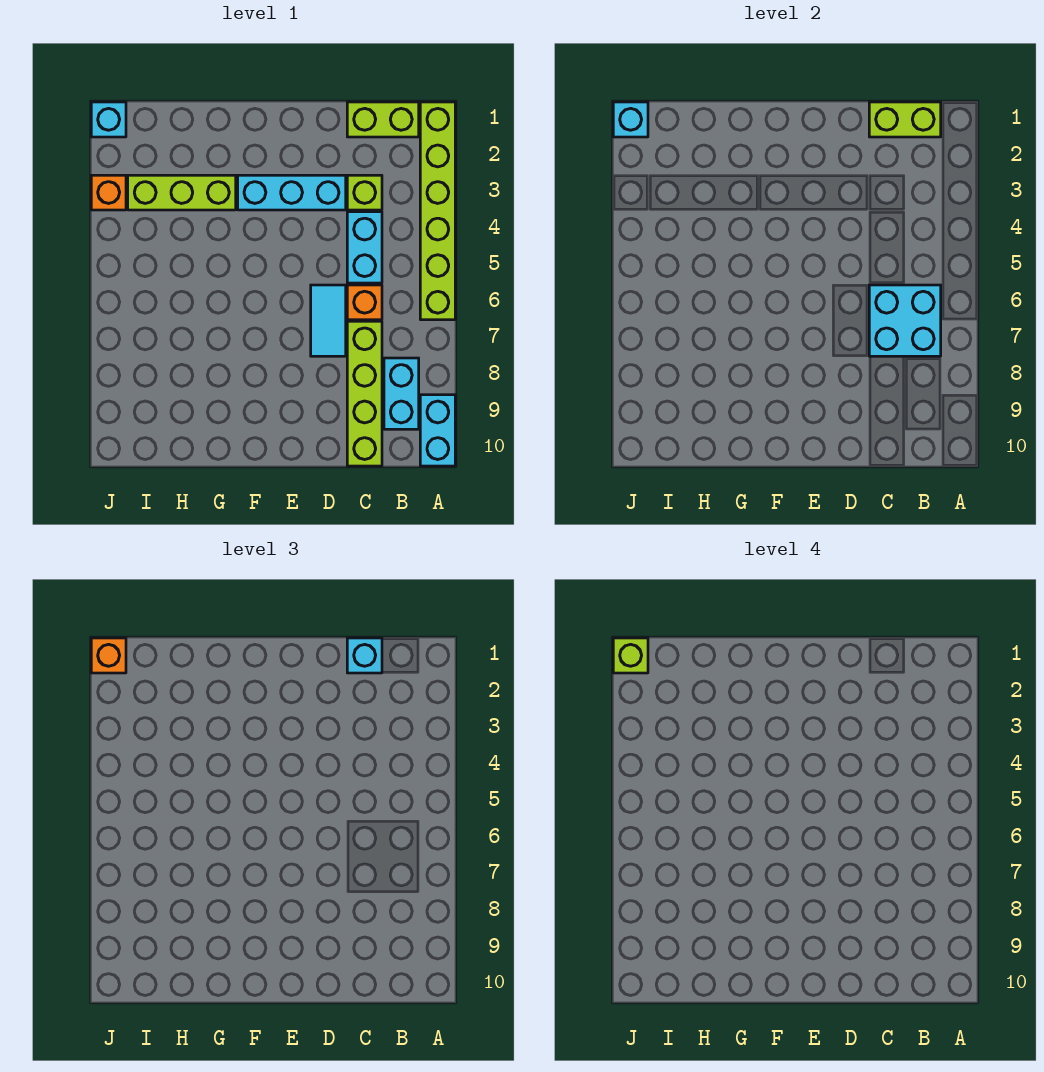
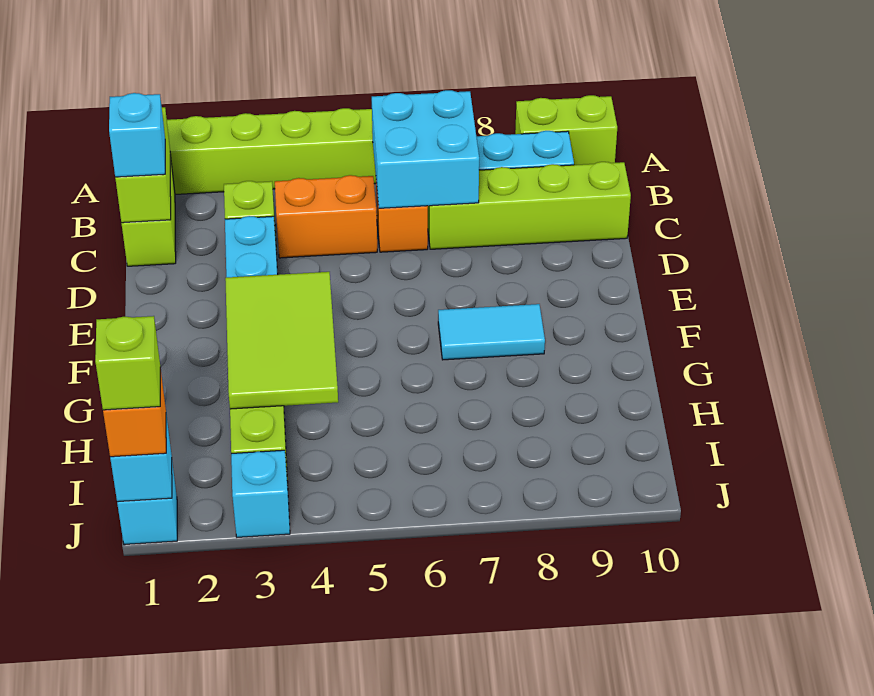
cyan brick A9:A10 level 1 -> lime brick A9:A10 level 1
cyan brick C4:C5 level 1 -> orange brick C4:C5 level 1
cyan tile D6:D7 level 1 -> cyan tile F7:F8 level 1
none -> lime tile F3:H4 level 2
orange brick J3 level 1 -> cyan brick J3 level 1

